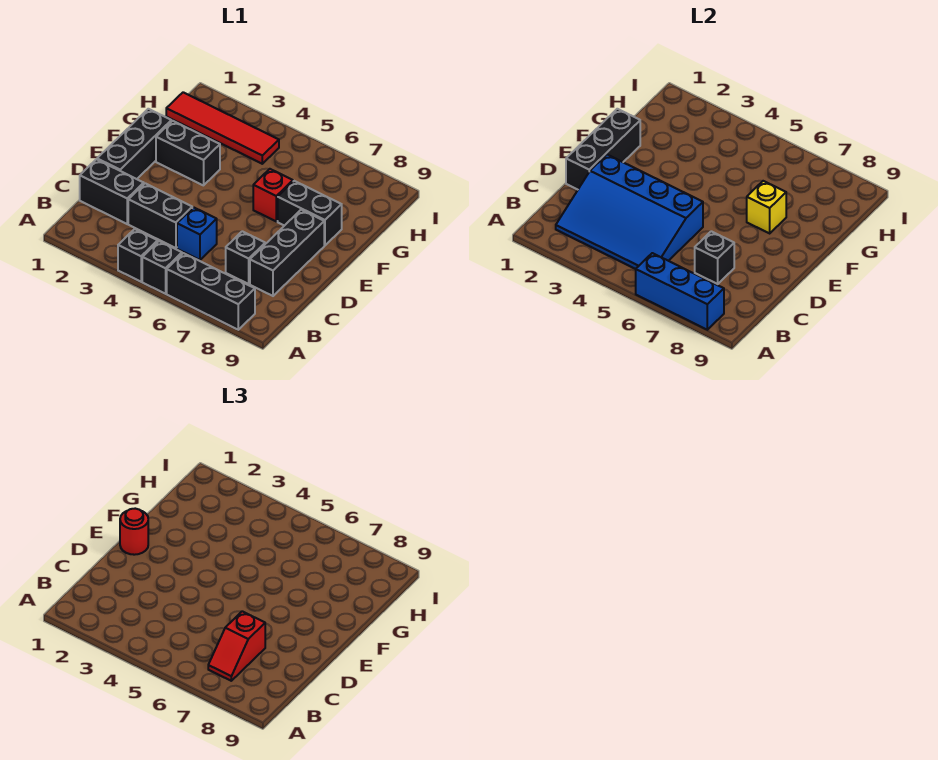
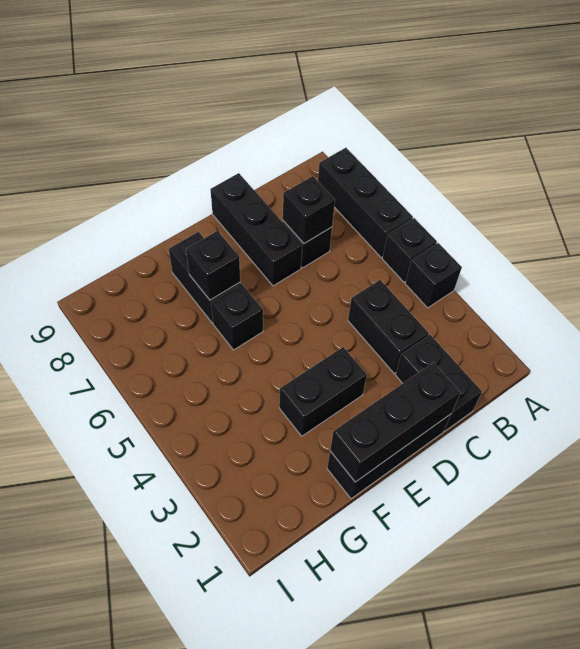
blue brick A6:A8 level 2 -> none
blue slope B2:D5 level 2 top D -> none
red slope B7:C7 level 3 top C -> none
blue brick C5 level 1 -> none
black brick C8:E8 level 1 -> black brick D7:D9 level 1
red round brick E1 level 3 -> none
black brick F2:F3 level 1 -> black brick E3:F3 level 1
red brick F6 level 1 -> black brick F6 level 1
yellow brick F7 level 2 -> black brick F7 level 2
red tile H1:H4 level 1 -> none

